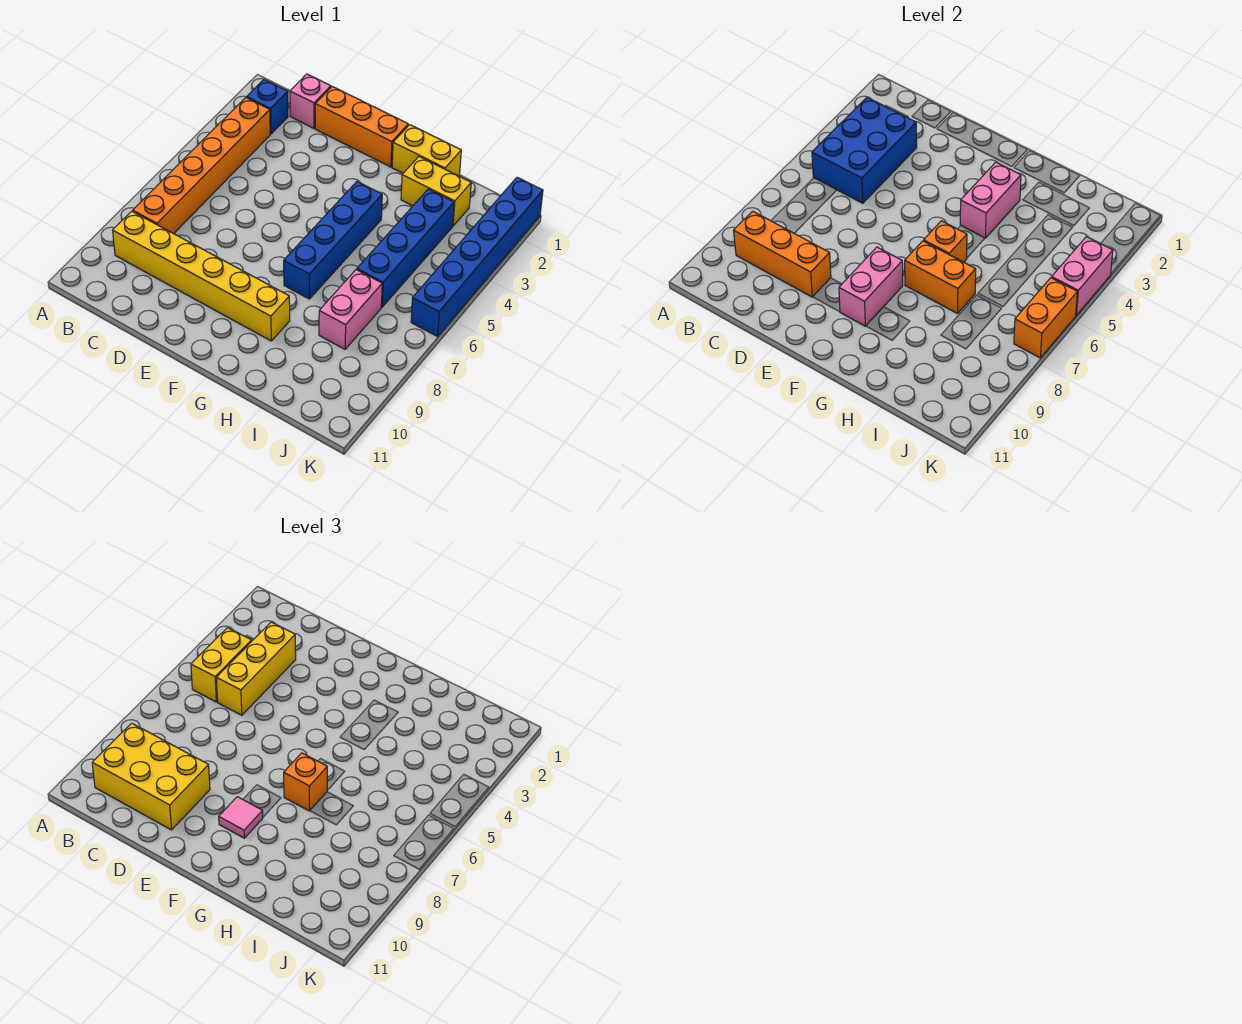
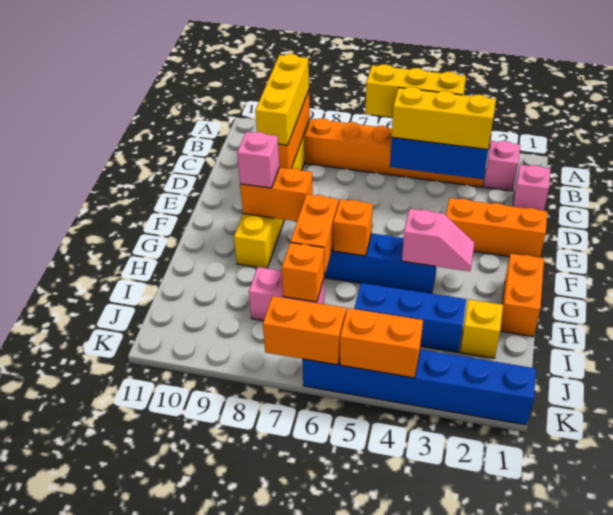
blue brick B2 level 1 -> pink brick B2 level 1
yellow brick B4:B5 level 3 -> yellow brick B4:B6 level 3
yellow brick B9:D10 level 3 -> yellow brick B9:D9 level 3
orange brick D1:F1 level 1 -> orange brick E1:E3 level 1
pink brick F8:F9 level 2 -> orange brick F8:F9 level 2
pink tile F9 level 3 -> pink brick F9 level 3
yellow brick G1:H1 level 1 -> orange brick G1:H1 level 1
pink brick G3:G4 level 2 -> pink slope G3:G4 level 2 top 4
orange brick G7 level 3 -> orange brick I7 level 2
yellow brick H2:I2 level 1 -> yellow brick I2 level 1
blue brick I3:I6 level 1 -> blue brick I3:I5 level 1
pink brick K4:K5 level 2 -> orange brick K4:K5 level 2

